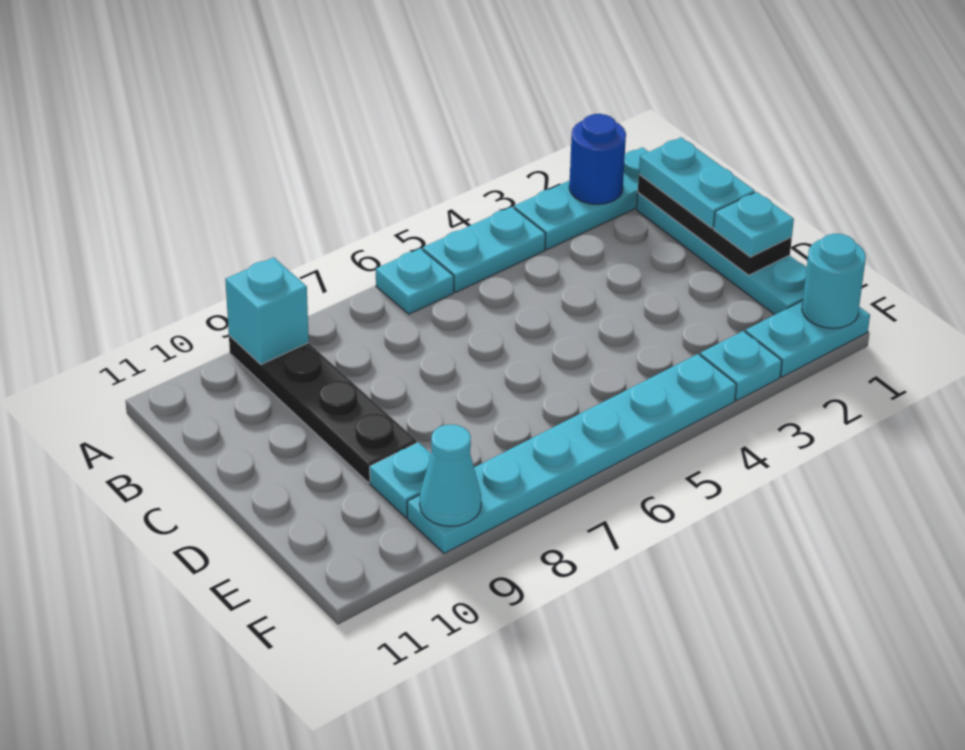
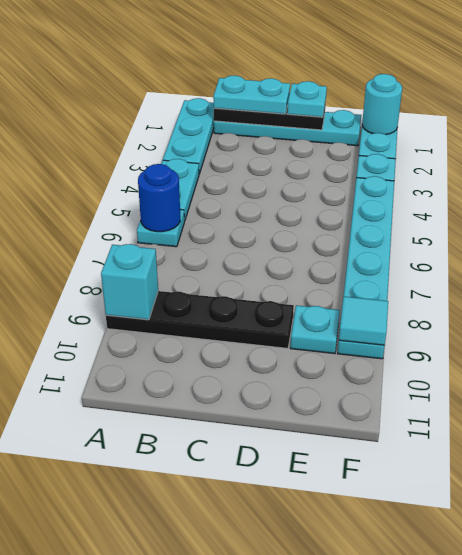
blue round brick A2 level 2 -> blue round brick A6 level 2
cyan cone F9 level 2 -> cyan tile F9 level 2

